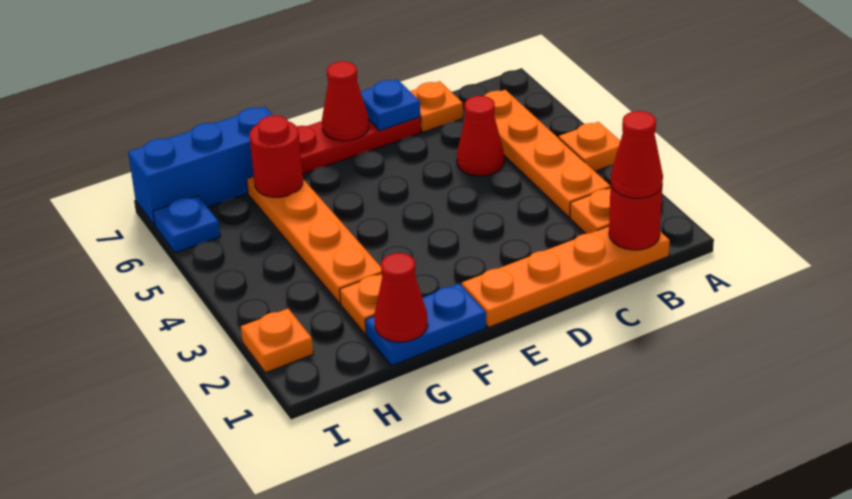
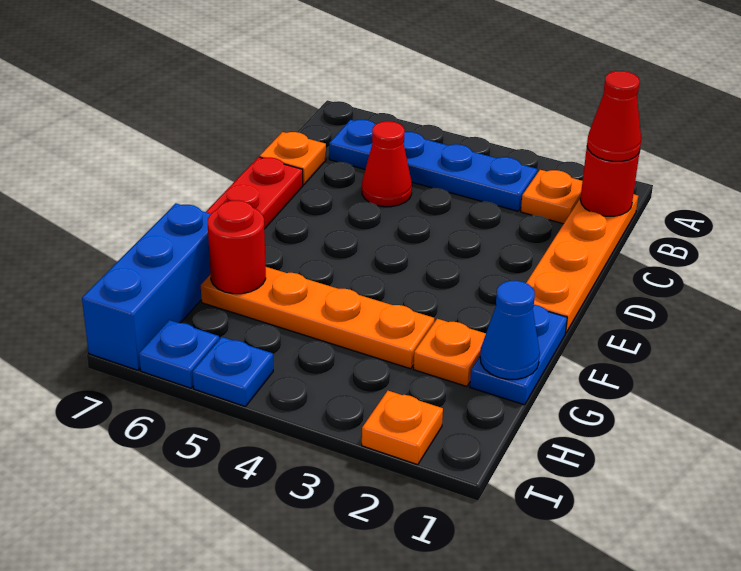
orange plate A4 level 1 -> none
orange plate B3:B6 level 1 -> blue plate B3:B6 level 1
blue plate D7 level 2 -> blue plate I5 level 1
red cone E7 level 2 -> none
red cone G1 level 2 -> blue cone G1 level 2

